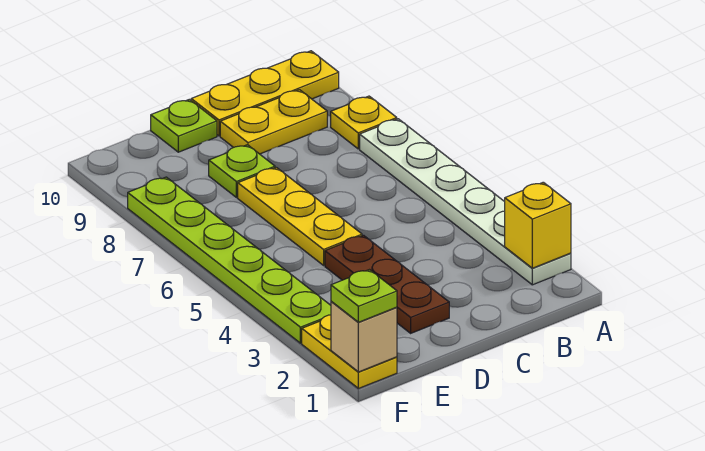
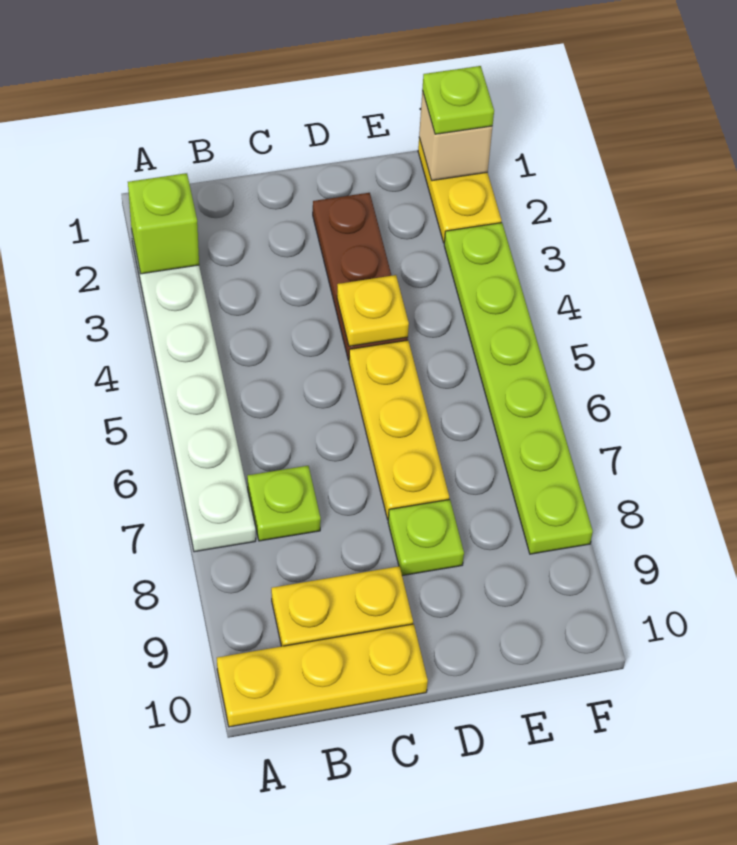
yellow brick A2 level 2 -> lime brick A2 level 2
yellow plate A8 level 1 -> yellow plate D4 level 2
lime plate D10 level 1 -> lime plate B7 level 1

